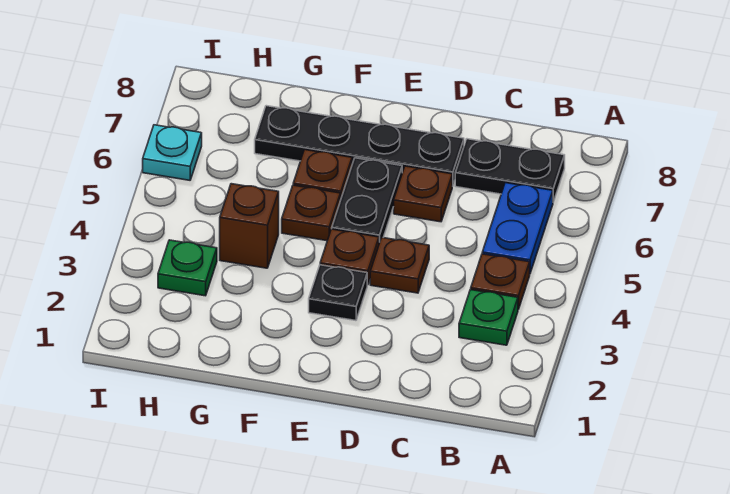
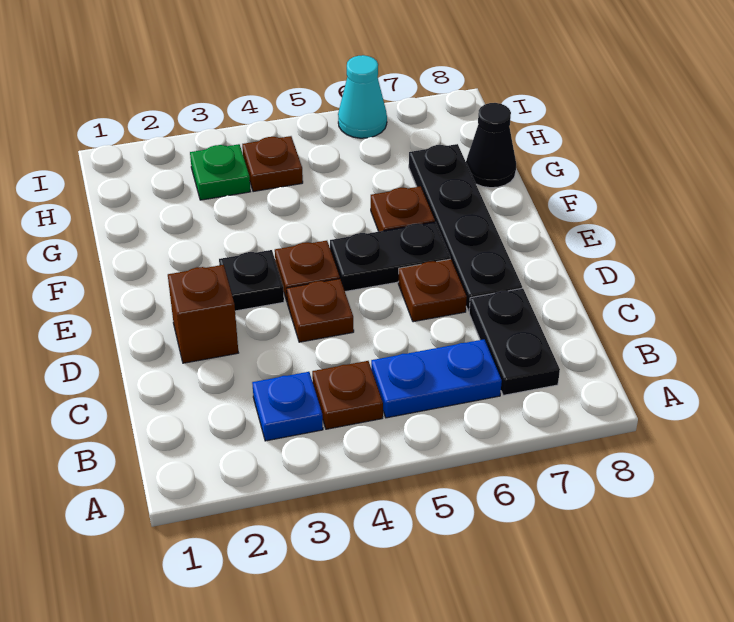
green plate B3 level 1 -> blue plate B3 level 1
brown plate F5 level 1 -> brown plate H4 level 1
brown brick G4 level 1 -> brown brick D2 level 1
none -> black cone G8 level 1
cyan plate I6 level 1 -> cyan cone I6 level 1

